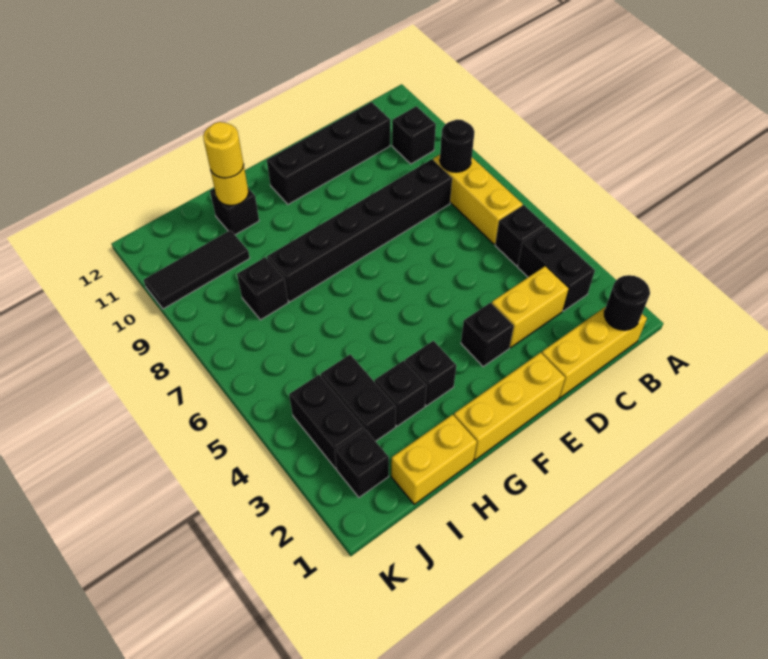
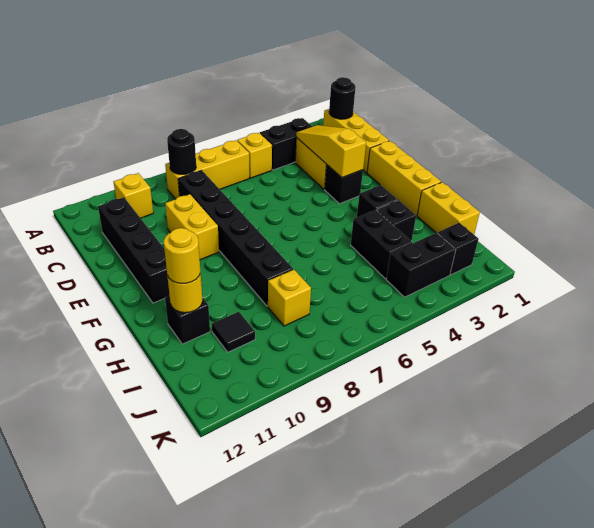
black brick B5 level 1 -> yellow brick B5 level 1
black brick B10 level 1 -> yellow brick B10 level 1
none -> yellow slope C3:E3 level 2 top E
none -> yellow brick D9:E9 level 1
black brick I3:I4 level 1 -> black brick H4:I4 level 1
black brick I8 level 1 -> yellow brick I8 level 1
black tile I10:K10 level 1 -> black tile I10 level 1

